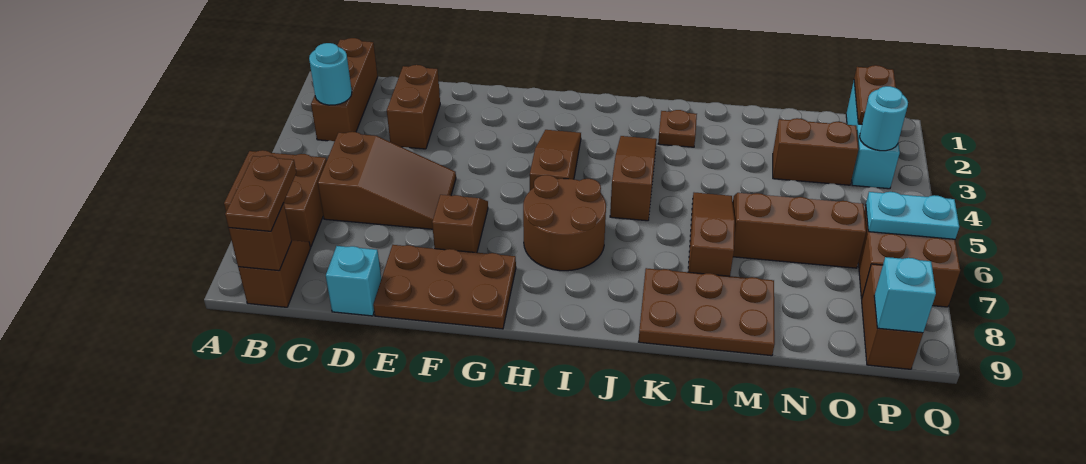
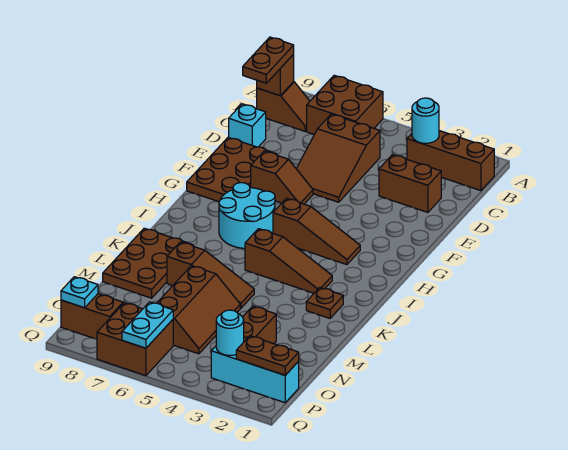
brown plate B8:B9 level 3 -> brown plate B9:C9 level 3
brown round brick H6:I7 level 1 -> cyan round brick H6:I7 level 1
cyan brick P9 level 2 -> cyan plate P9 level 2

